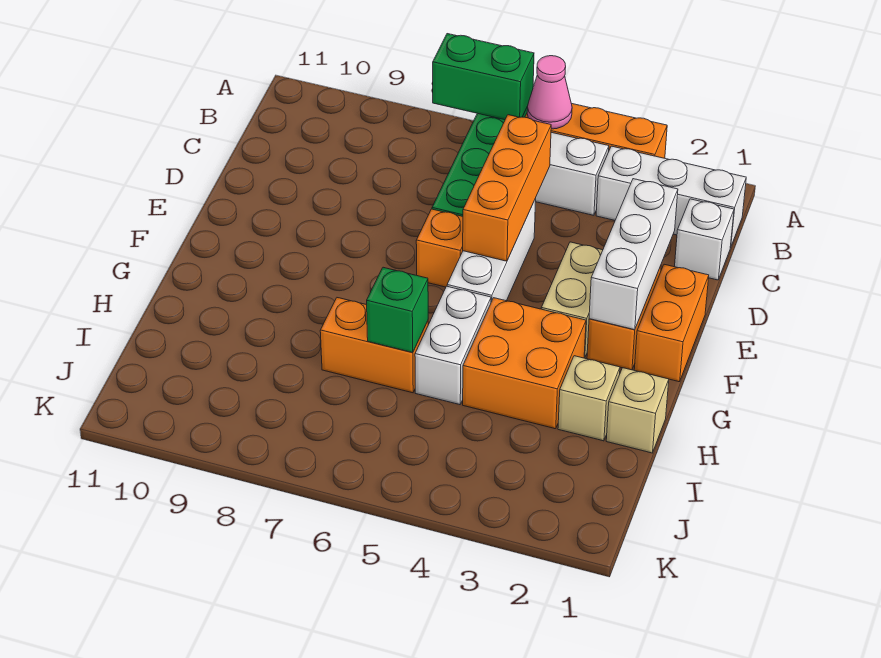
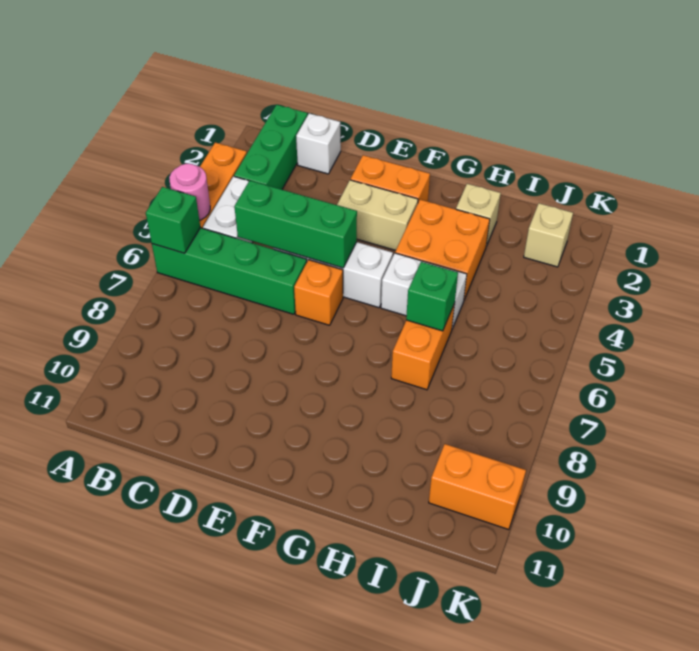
pink cone A5 level 2 -> pink round brick A5 level 2
green brick A6:A7 level 2 -> green brick A6 level 2
white brick B1:B3 level 1 -> green brick B1:B3 level 1
orange brick C5:E5 level 2 -> green brick C5:E5 level 2
white brick D2:F2 level 2 -> none
orange brick E1:F1 level 1 -> orange brick J10:K10 level 1
tan brick H1 level 1 -> tan brick J2 level 1

